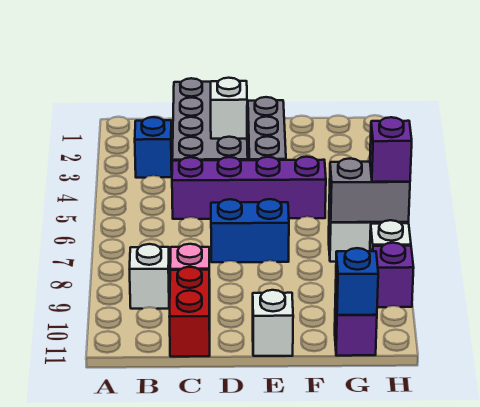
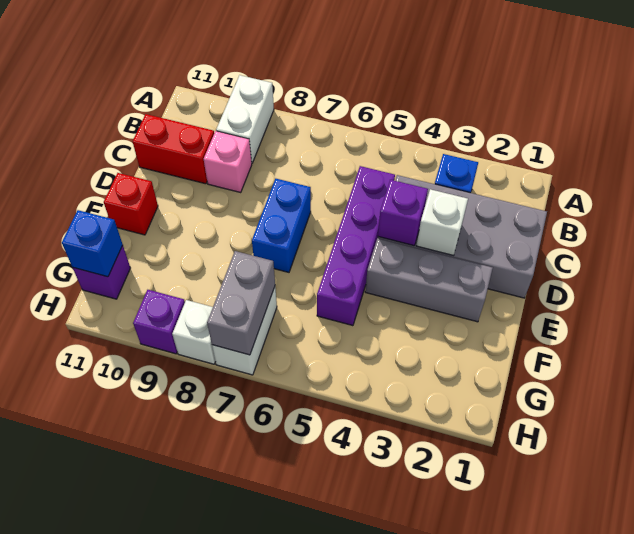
white brick B9 level 1 -> white brick A9:B9 level 1
white brick E11 level 1 -> red brick E11 level 1
purple brick H7 level 3 -> purple brick D4 level 2

